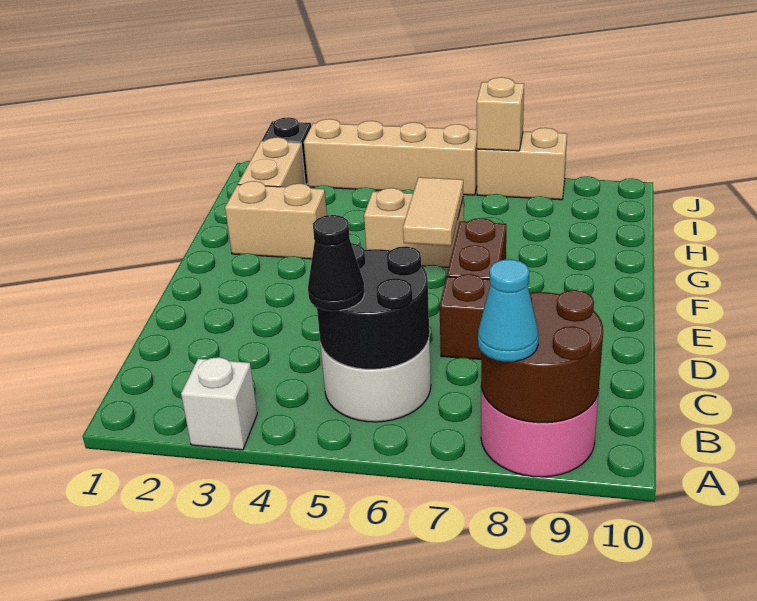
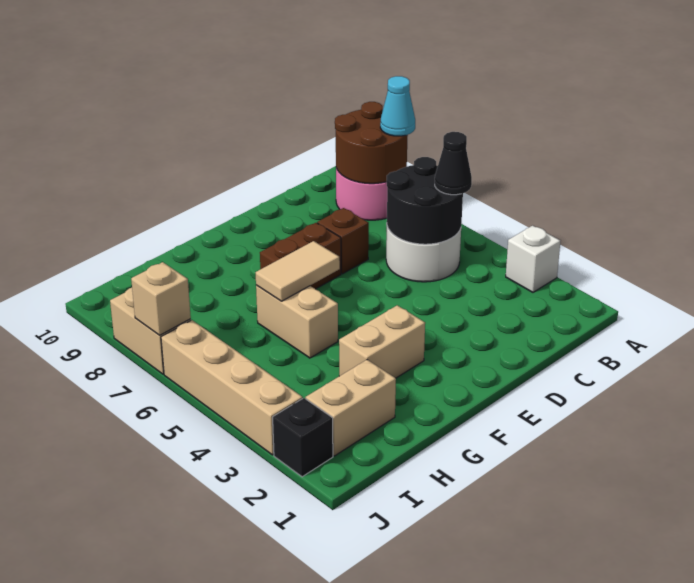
tan brick G2:G3 level 1 -> tan brick F3:G3 level 1

